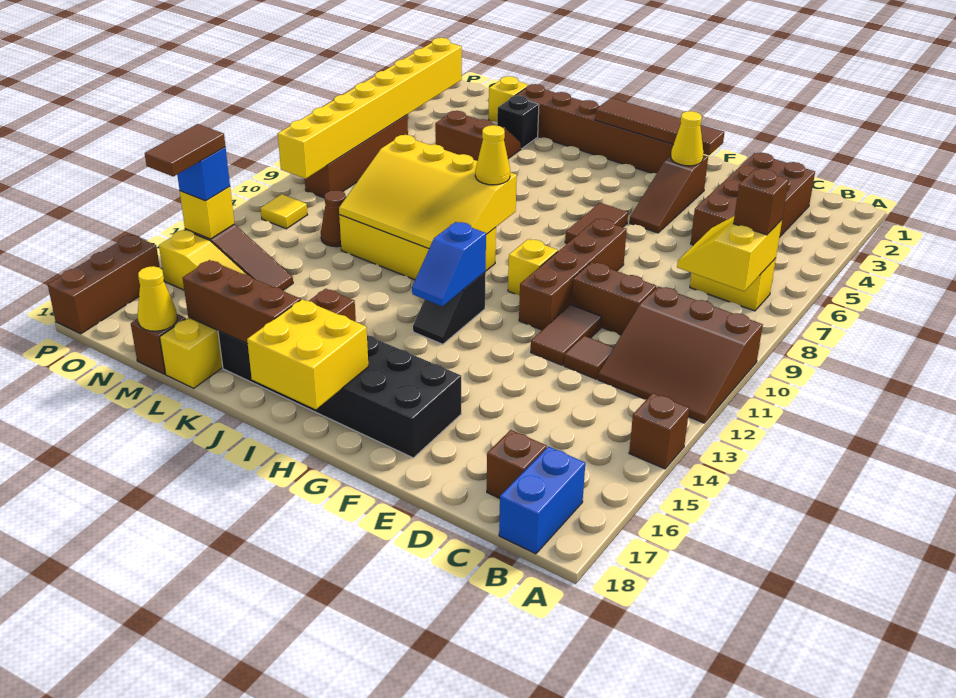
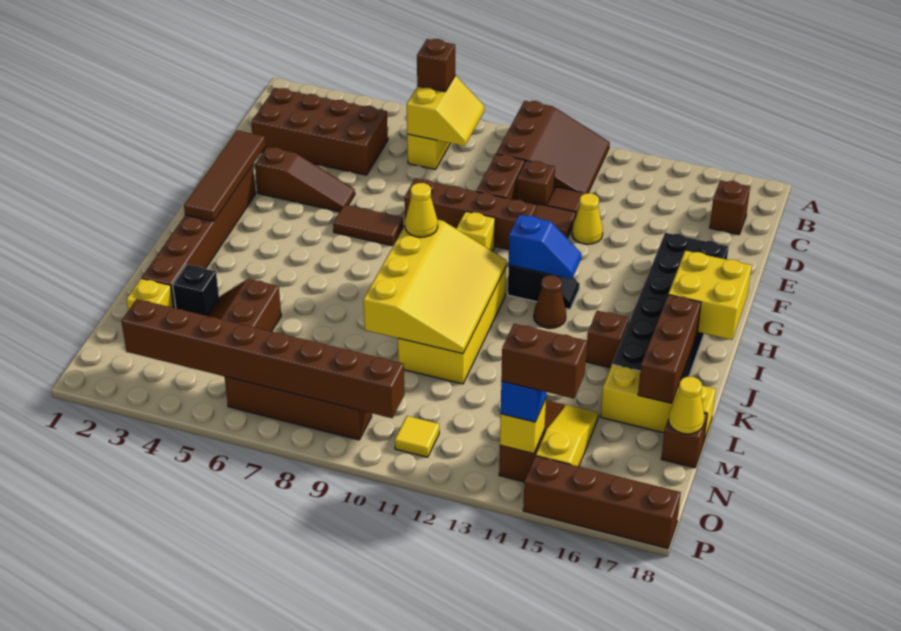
brown brick A14 level 1 -> brown brick D11 level 1
yellow slope B7:C8 level 2 top B -> yellow slope B7:C8 level 2 top 7
blue brick B17:B18 level 1 -> none
yellow cone F3 level 2 -> yellow cone E13 level 1
brown cone M11 level 1 -> brown cone I13 level 1
yellow brick O3:O10 level 2 -> brown brick O3:O10 level 2
brown tile O14:O15 level 4 -> brown brick O14:O15 level 4
brown brick P16:P18 level 1 -> brown brick P15:P18 level 1

